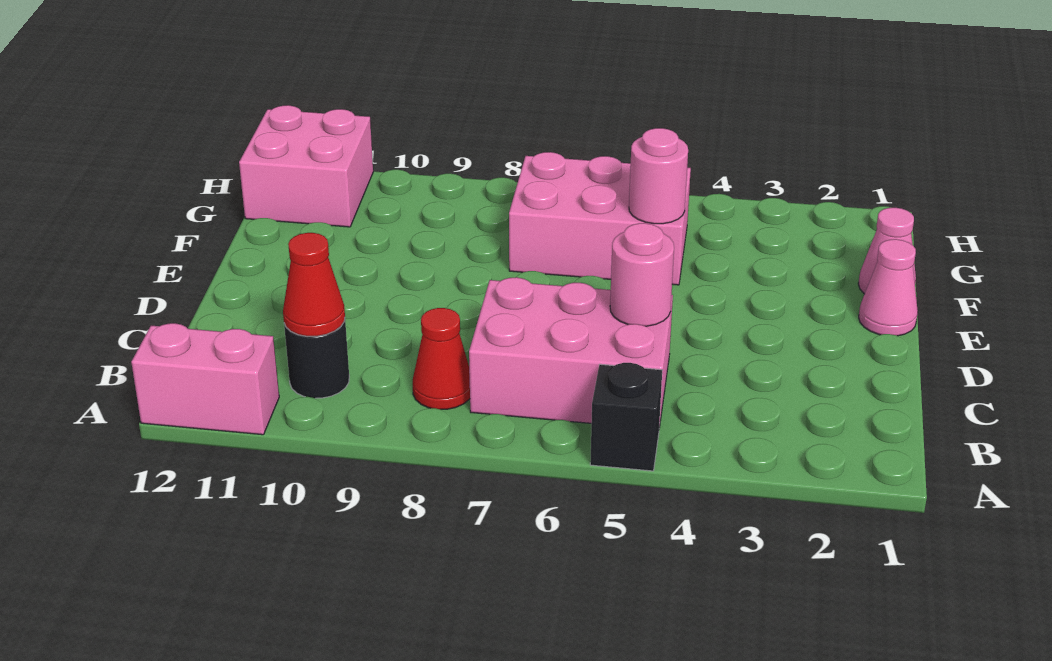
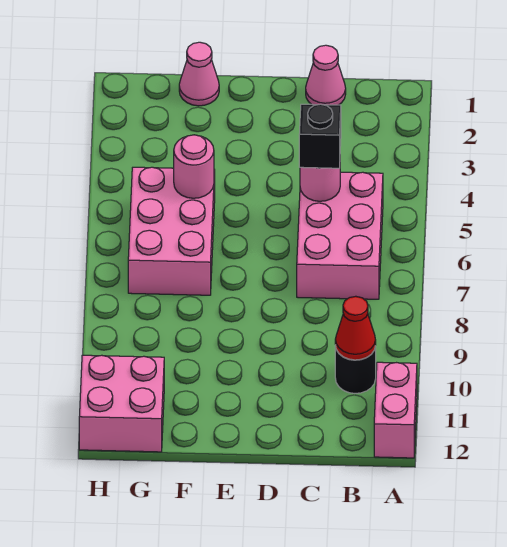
black brick A5 level 1 -> black brick C5 level 3
red cone B8 level 1 -> none
pink cone E1 level 1 -> pink cone C1 level 1

